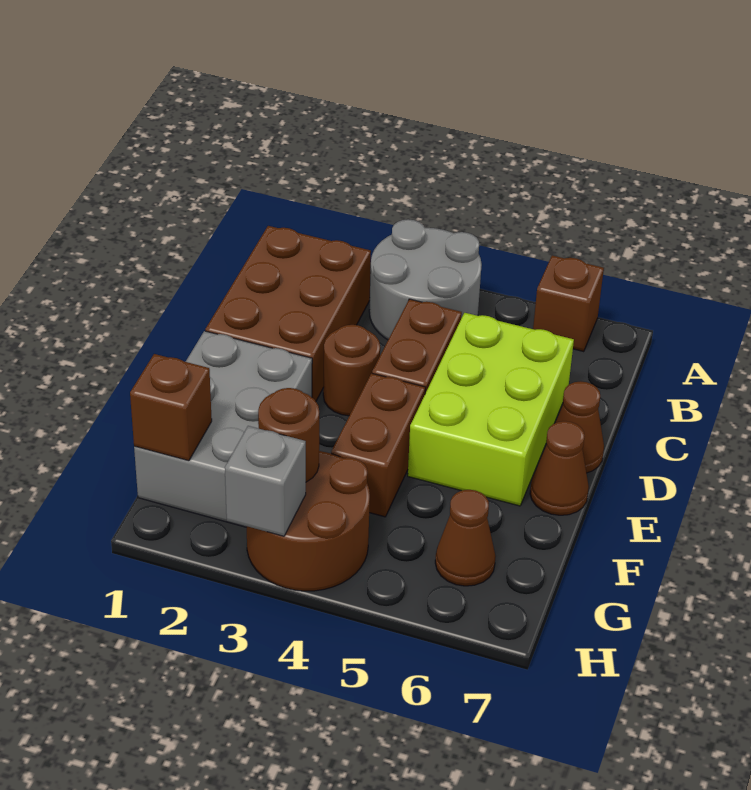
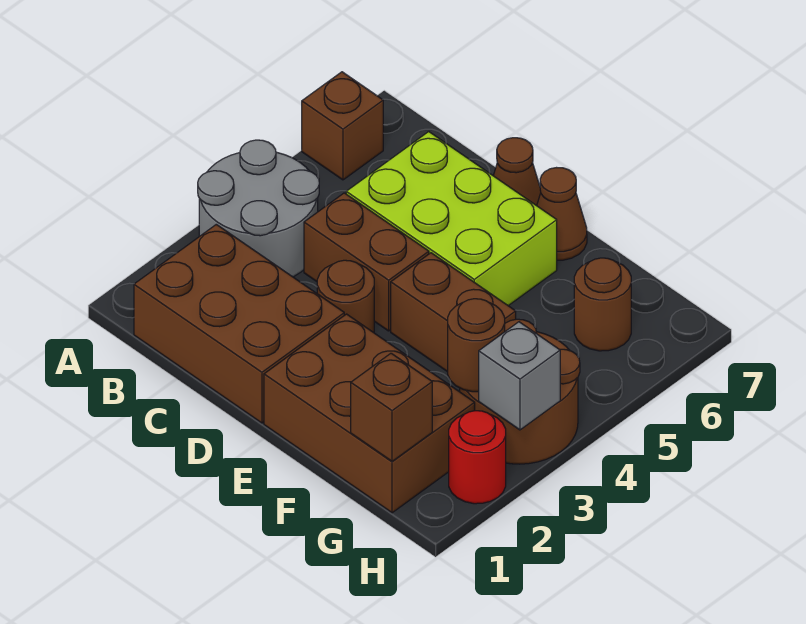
grey brick E1:G2 level 1 -> brown brick E1:G2 level 1
brown cone G6 level 1 -> brown round brick G6 level 1
none -> red round brick H2 level 1

